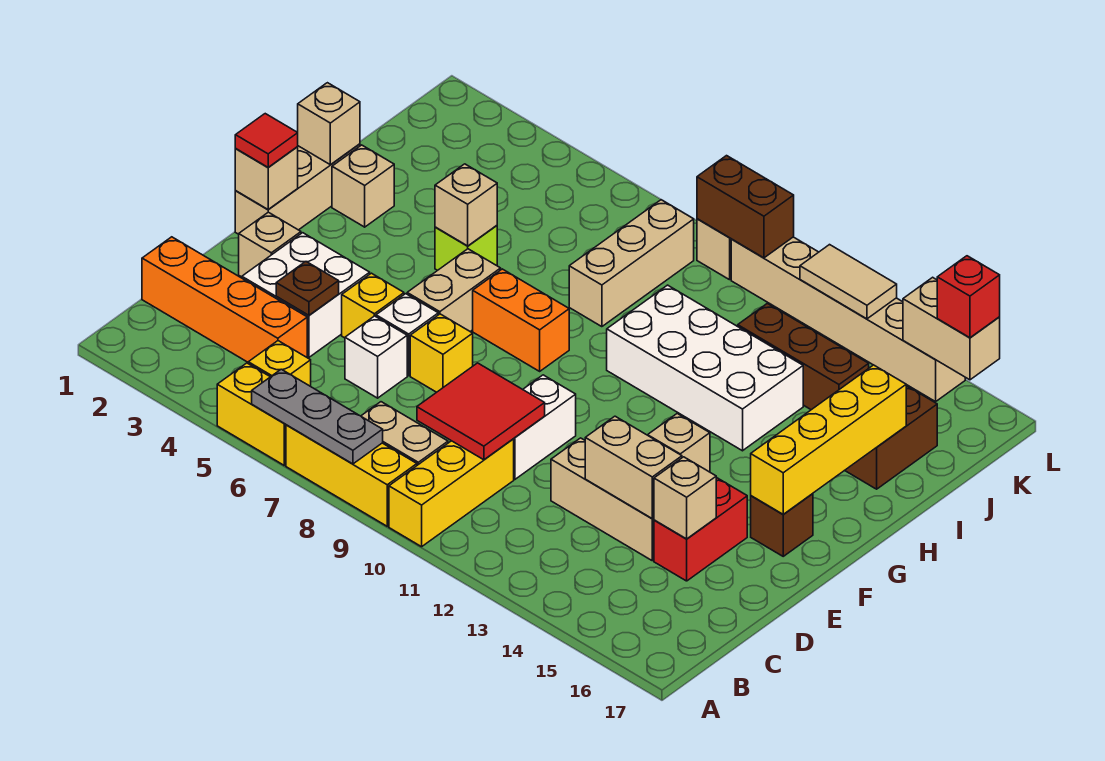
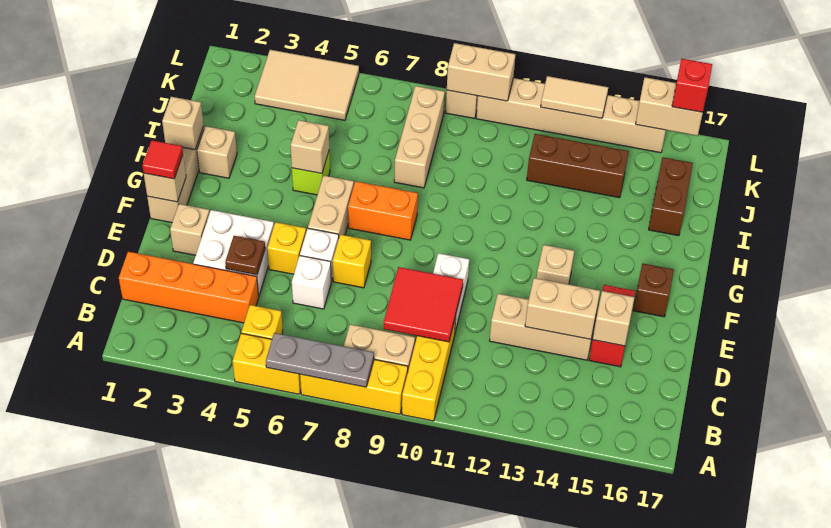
yellow brick F16:I16 level 2 -> none
white brick H10:I13 level 1 -> none
none -> tan tile K3:L5 level 1
brown brick L9:L10 level 2 -> tan brick L9:L10 level 2

